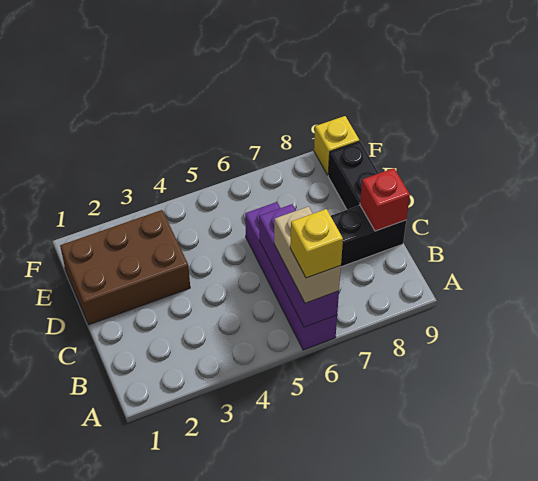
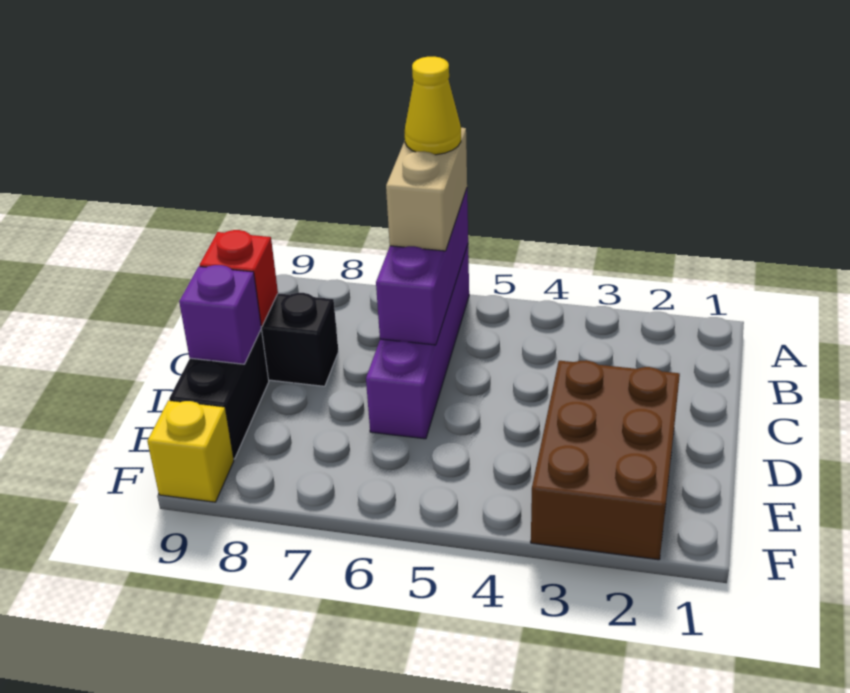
yellow brick A6 level 4 -> yellow cone A6 level 4
brown brick D1:E3 level 1 -> brown brick D2:F3 level 1
none -> purple brick D9 level 2

